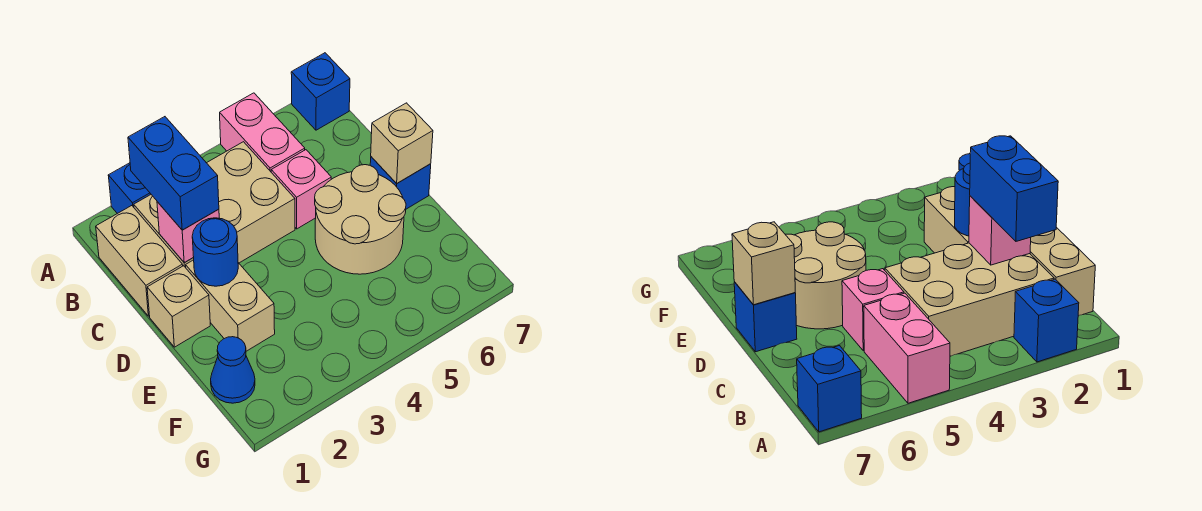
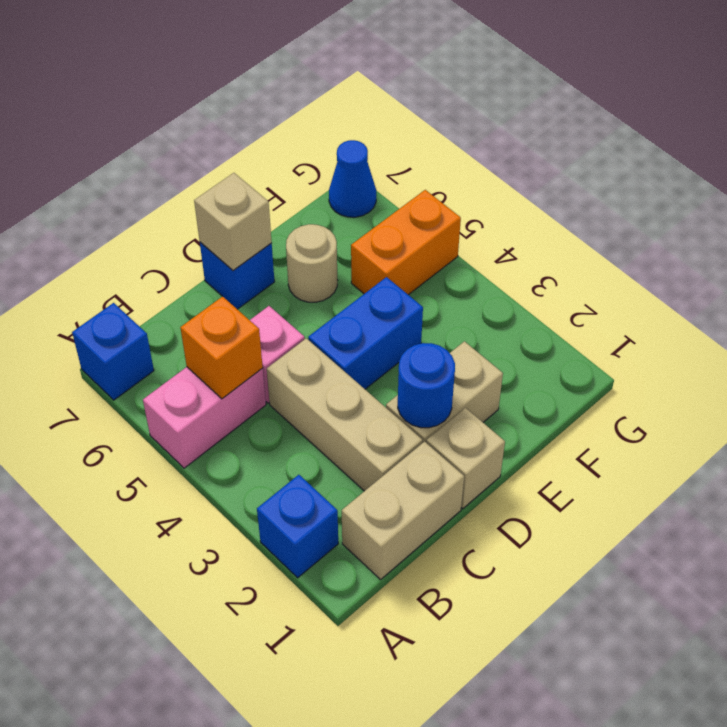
tan brick B2:C4 level 1 -> tan brick C2:C4 level 1
blue brick B2:C2 level 3 -> blue brick D4:E4 level 1
none -> orange brick B5 level 2
pink brick C2 level 2 -> none
tan round brick D5:E6 level 1 -> tan round brick E6 level 1
blue cone F1 level 1 -> blue cone G7 level 1
none -> orange brick F5:G5 level 1

